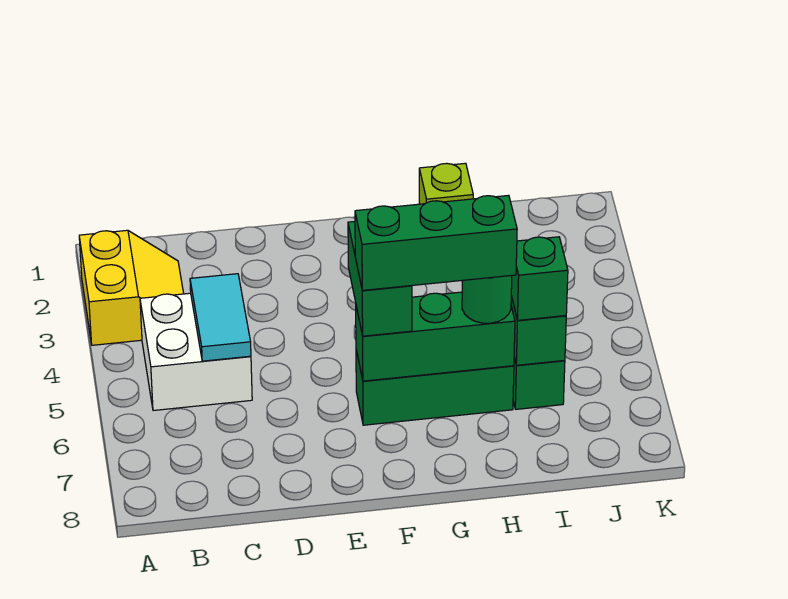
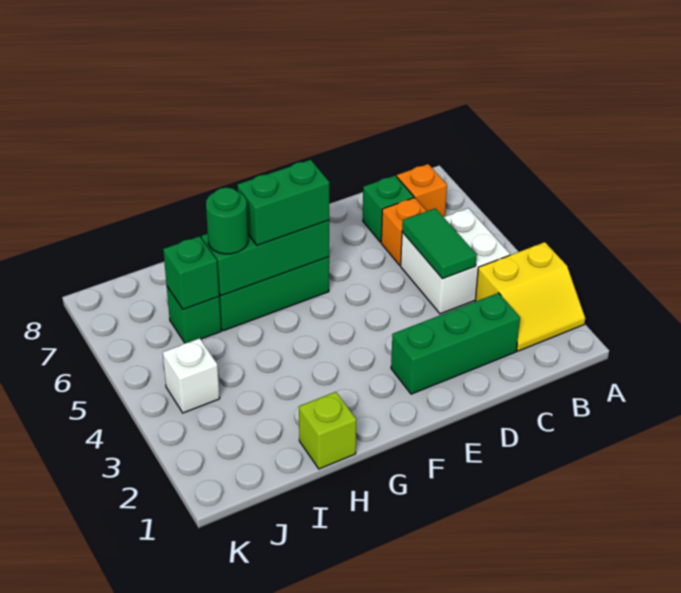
yellow slope A2:B3 level 1 top A -> yellow slope A2:B3 level 1 top 3
none -> orange brick B7 level 1
cyan tile C4:C5 level 2 -> green tile C4:C5 level 2
none -> orange brick C6 level 1
green brick F5:F6 level 3 -> green brick F6:G6 level 3
green brick F6:H6 level 4 -> green brick C2:E2 level 1
green brick I6 level 3 -> green brick C7 level 1
none -> white brick J4 level 1

